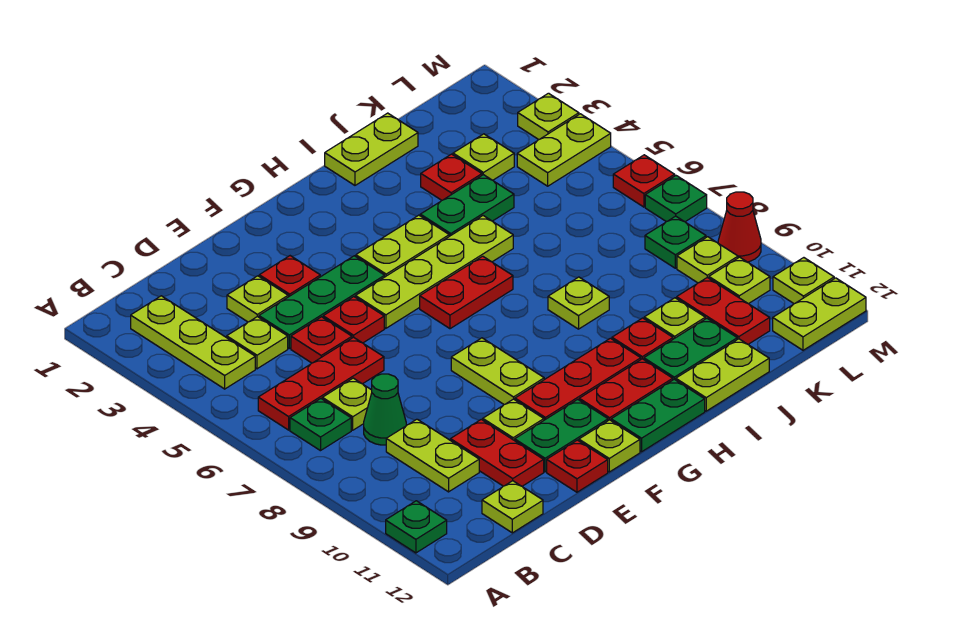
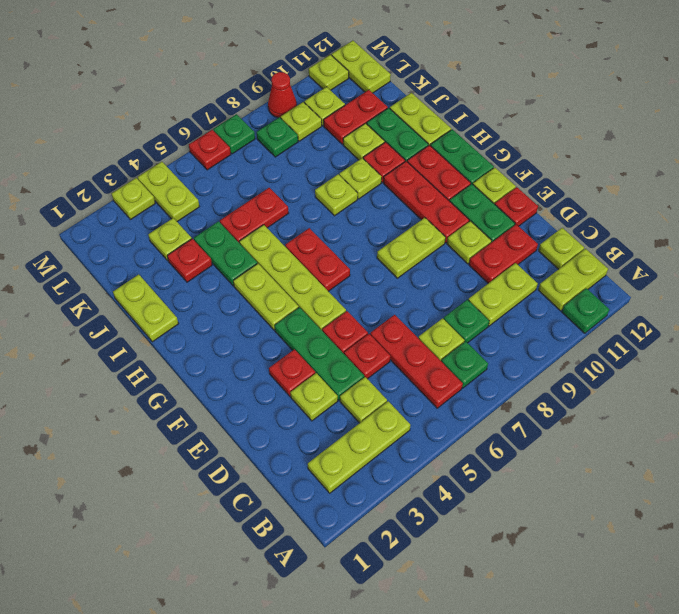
none -> lime plate B11:B12 level 1
green cone C8 level 1 -> green plate C8 level 1
none -> lime plate I9 level 1
none -> red plate J5:J6 level 1

